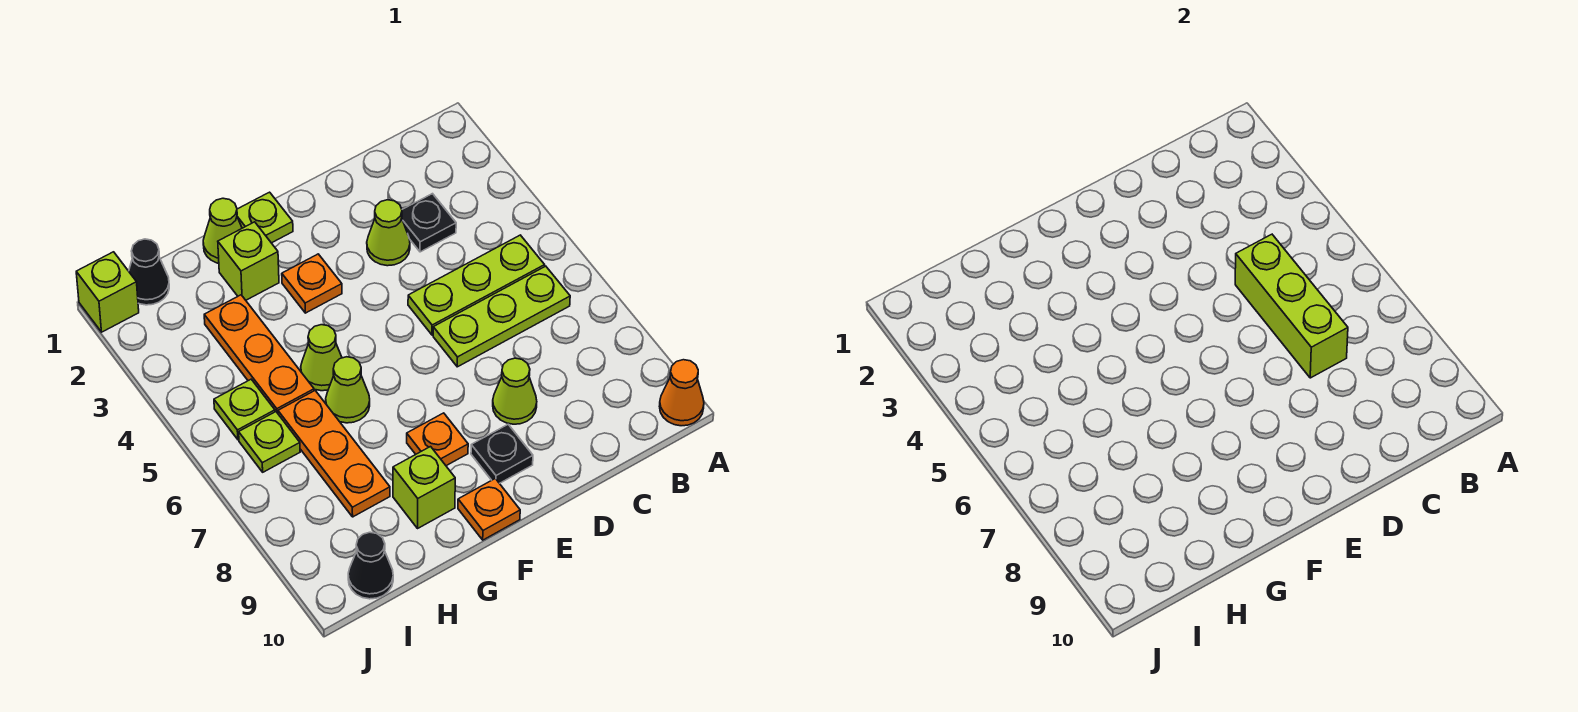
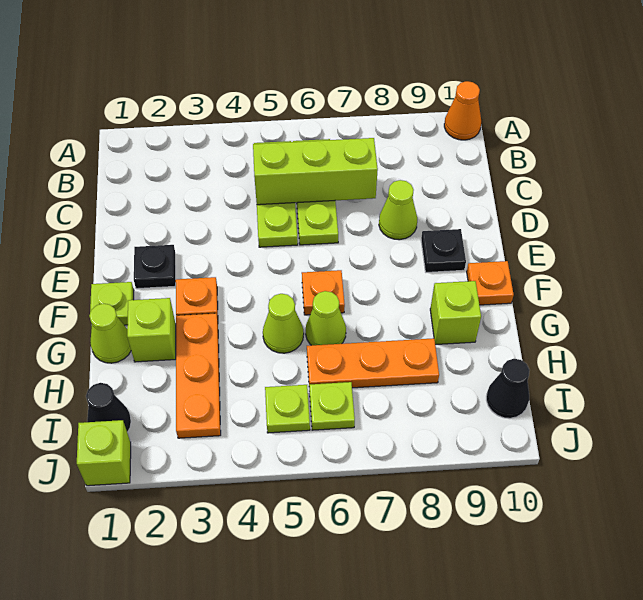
black plate C3 level 1 -> black plate E2 level 1
lime cone D3 level 1 -> none
orange plate F8 level 1 -> orange plate F6 level 1
orange plate H3:H5 level 1 -> orange plate G3:I3 level 1

